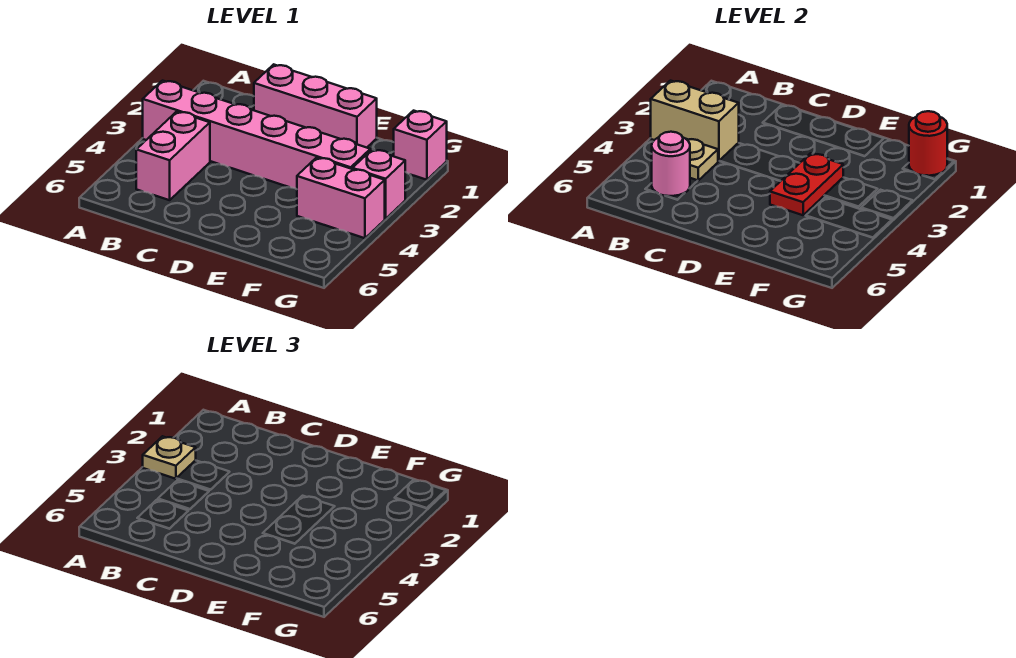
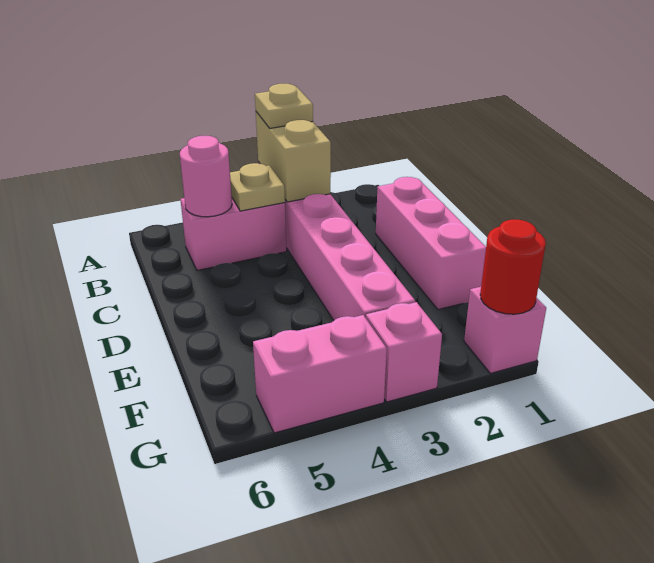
red plate E3:E4 level 2 -> none
pink brick F4:G4 level 1 -> pink brick G4:G5 level 1

